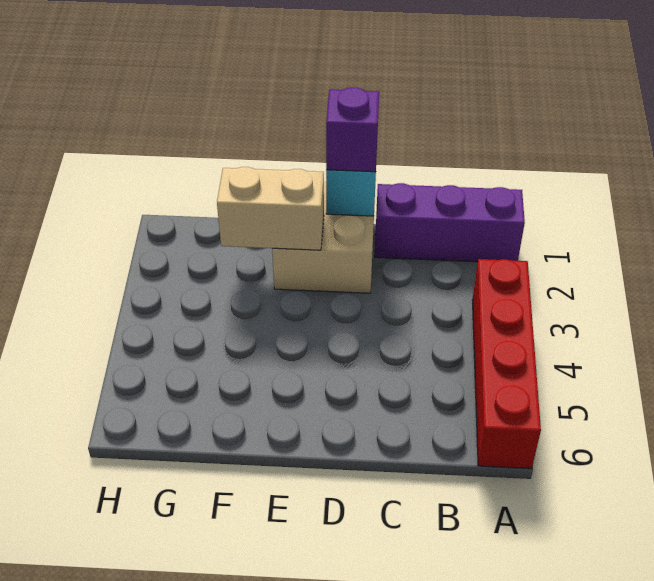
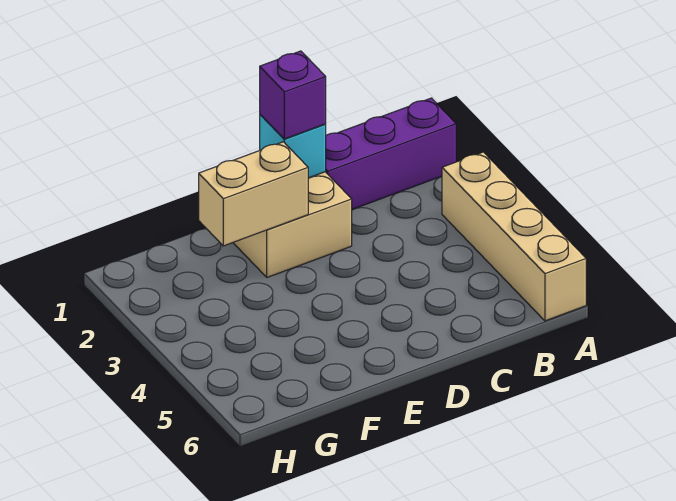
red brick A3:A6 level 1 -> tan brick A3:A6 level 1

